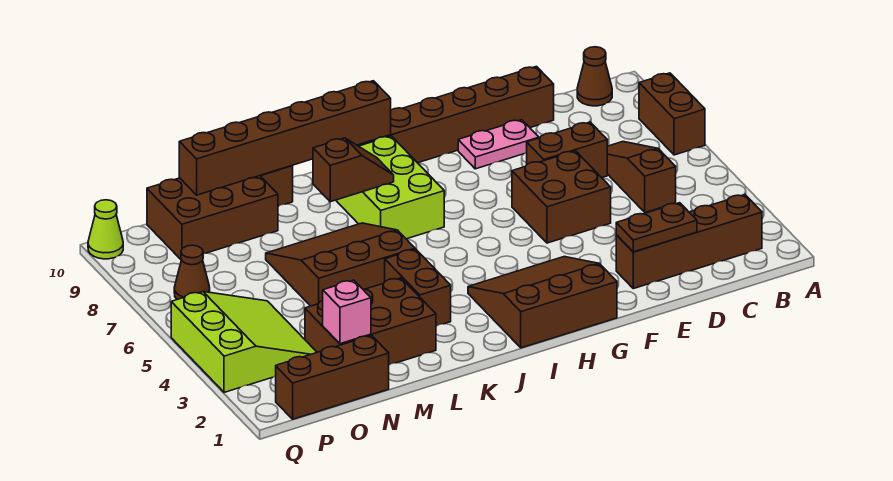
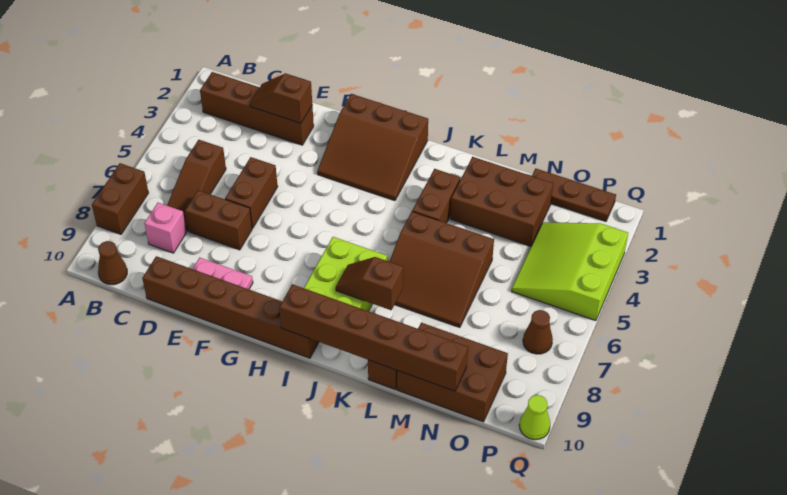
brown plate D2:E2 level 2 -> brown slope D2:E2 level 2 top E
brown brick E5:F6 level 1 -> brown brick E5:E6 level 1
brown brick N1:P1 level 1 -> brown plate N1:P1 level 1
pink brick N2 level 2 -> pink brick C8 level 1

